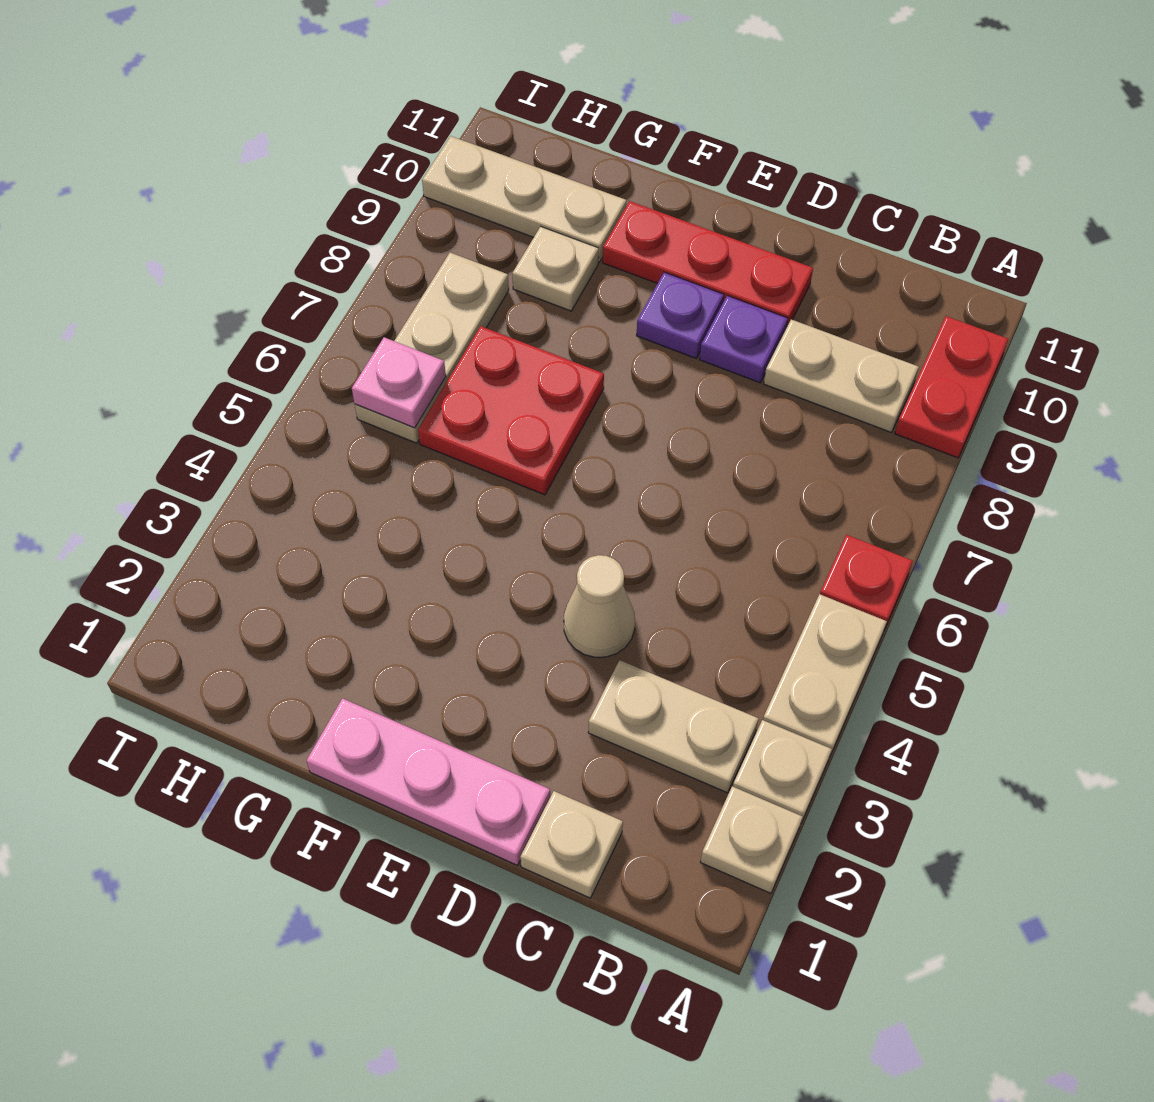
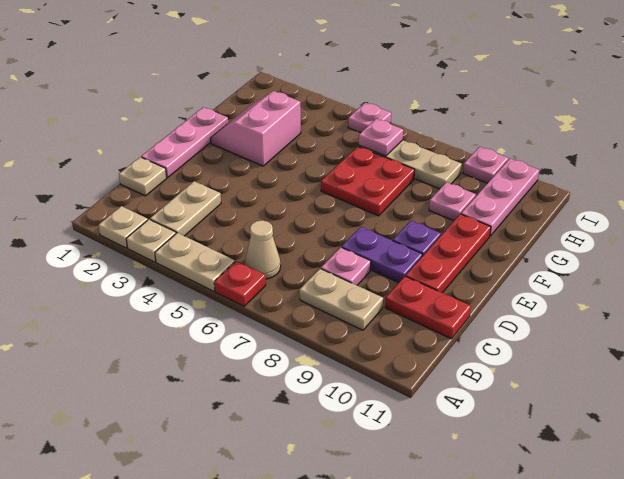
red plate A9:A10 level 1 -> red plate C10:C11 level 1
tan plate B9:C9 level 1 -> tan plate B8:B9 level 1
none -> pink plate C8 level 1
tan cone D4 level 1 -> tan cone B6 level 1
purple plate D9 level 1 -> purple plate D8:D9 level 1
none -> pink slope F2:G3 level 1 top 3
tan plate G9 level 1 -> pink plate G9 level 1
tan plate G10:I10 level 1 -> pink plate G10:I10 level 1
none -> pink plate I5 level 1
none -> pink plate I9 level 1

